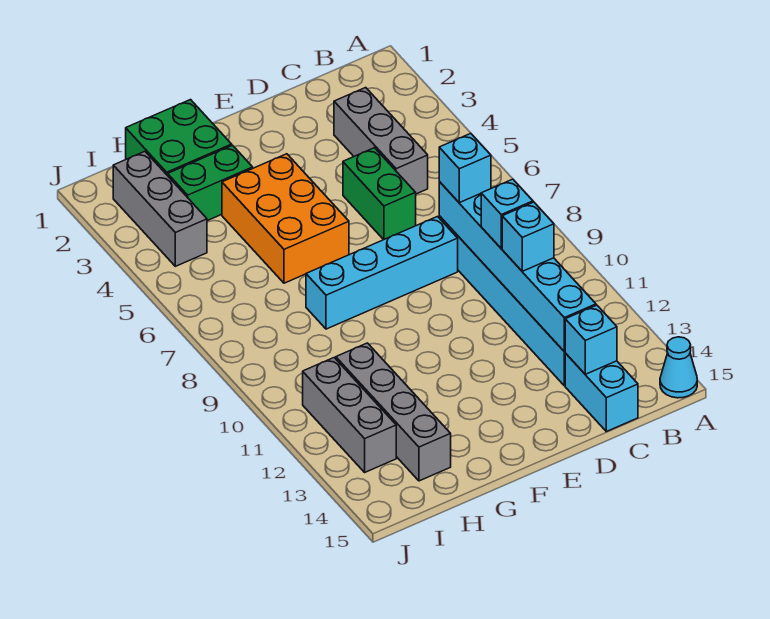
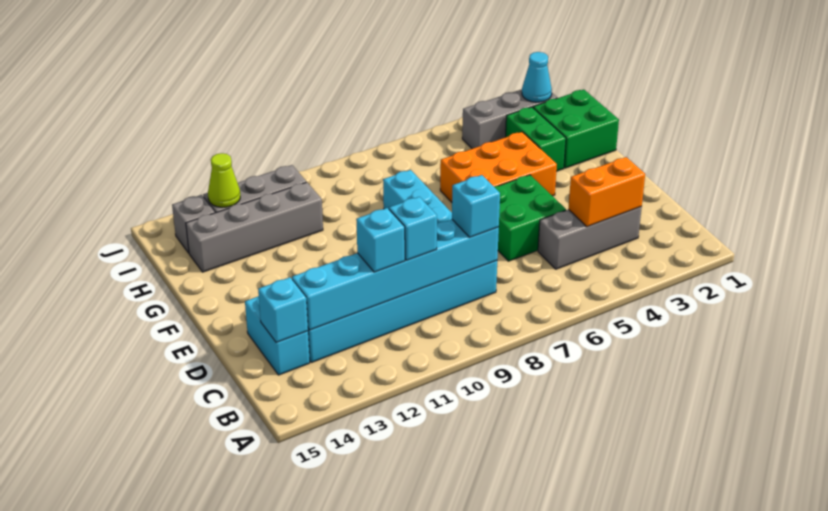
cyan cone A15 level 1 -> cyan cone I2 level 2
none -> orange brick C3:C4 level 2
cyan brick C14:C15 level 1 -> cyan brick C14:D14 level 1
green brick D5:D6 level 1 -> green brick D5:E6 level 1
none -> lime cone I13 level 2
none -> grey brick I14 level 1

